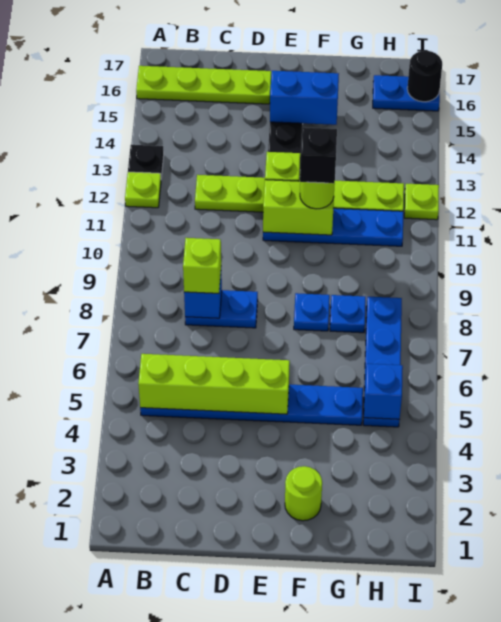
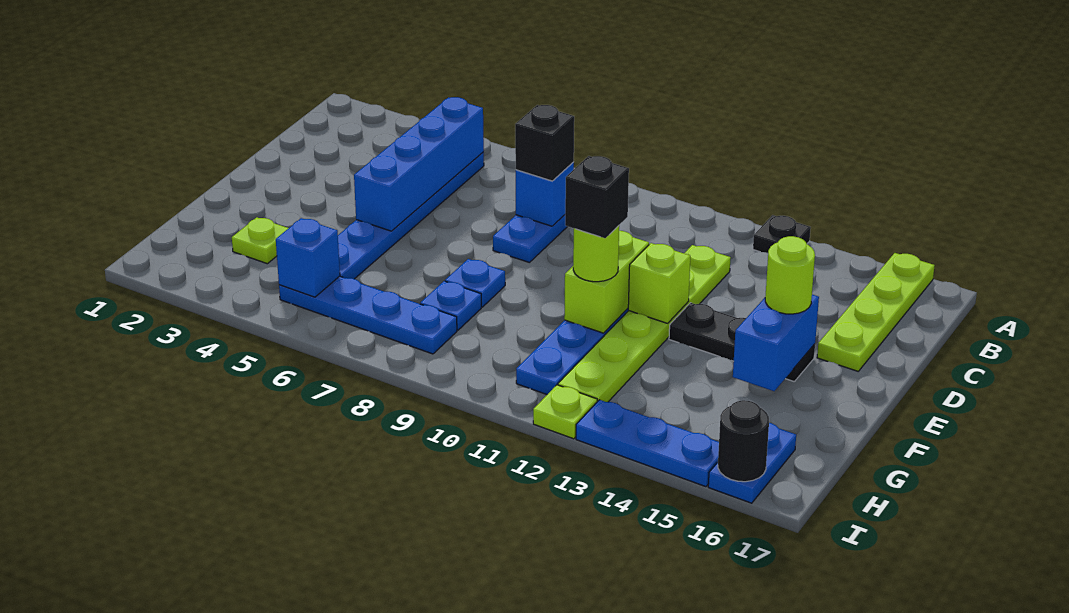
lime plate A12 level 1 -> lime plate G3 level 1
lime brick B5:E5 level 2 -> blue brick B5:E5 level 2
lime brick C8 level 3 -> black brick C8 level 3
lime round brick F2 level 1 -> lime round brick E15 level 3
none -> blue plate I13:I15 level 1

